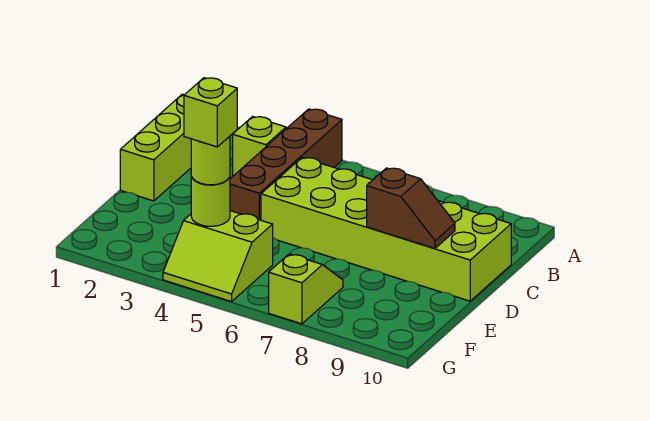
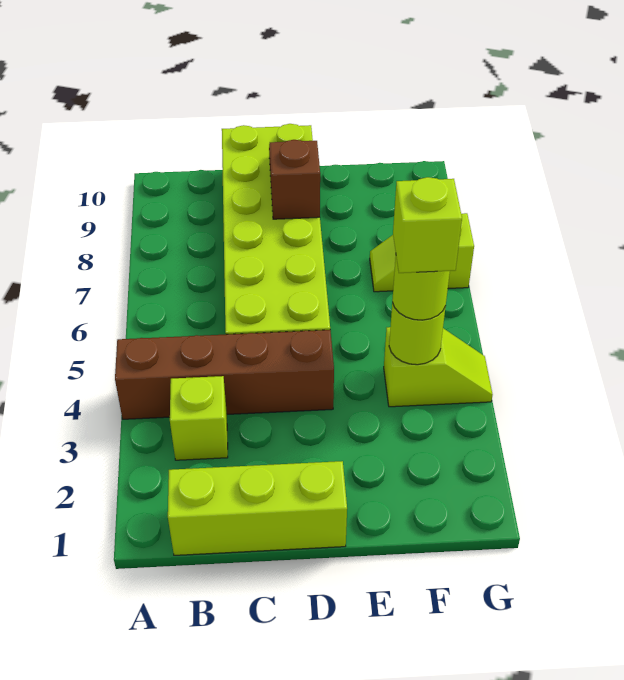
lime slope F4:G5 level 1 top F -> lime slope F4:G4 level 1 top F

